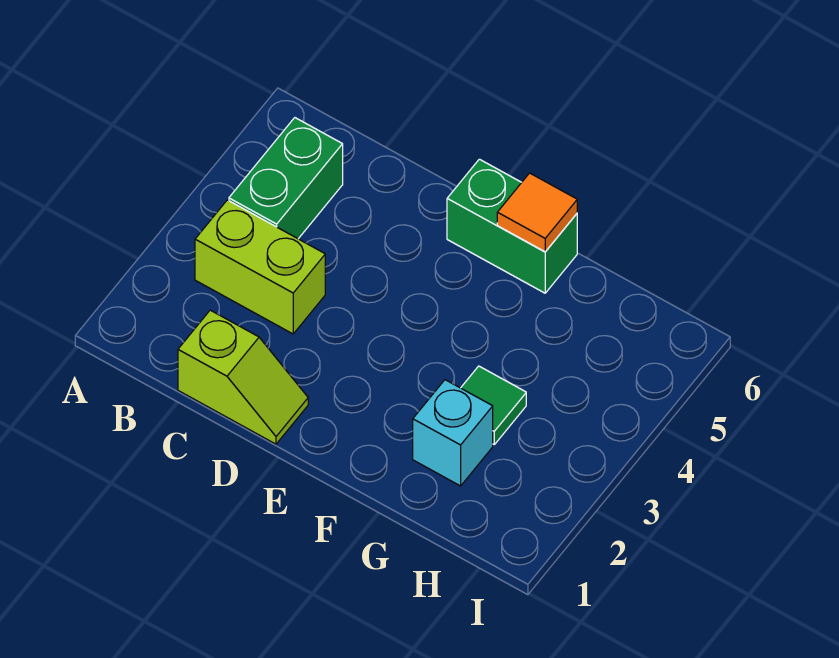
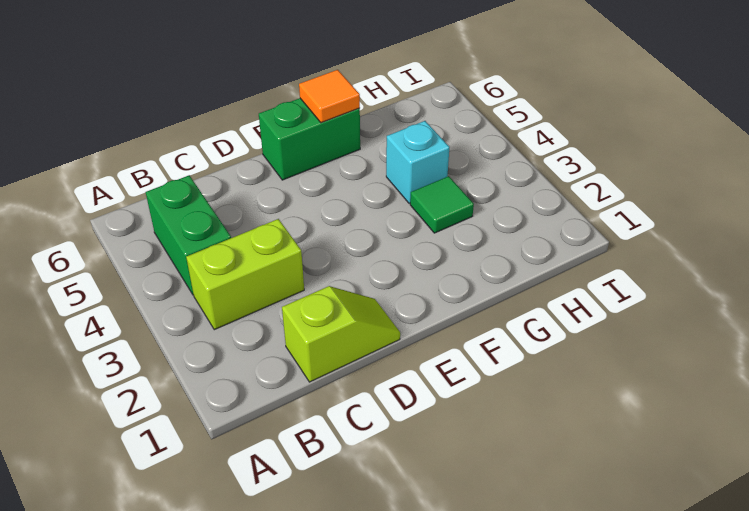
cyan brick G2 level 1 -> cyan brick G4 level 1

